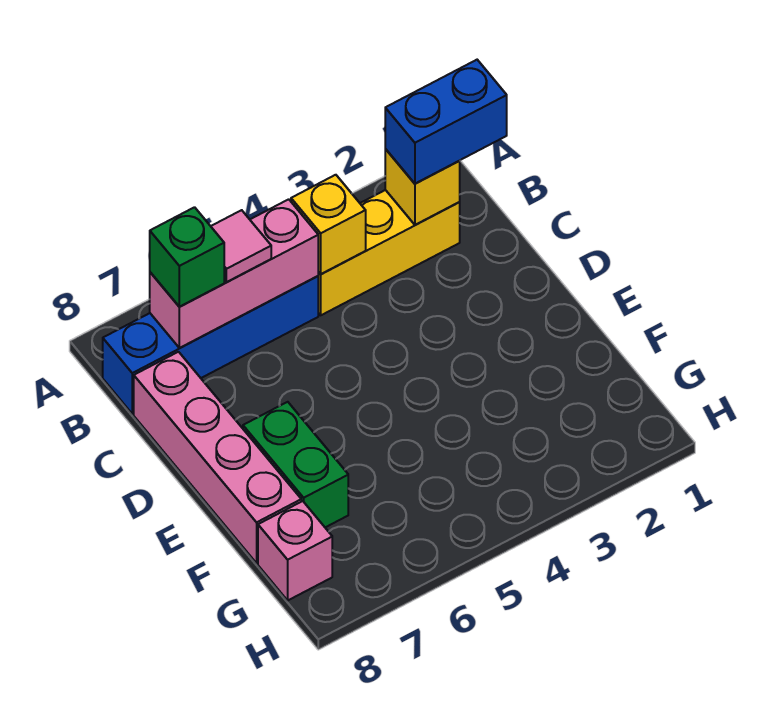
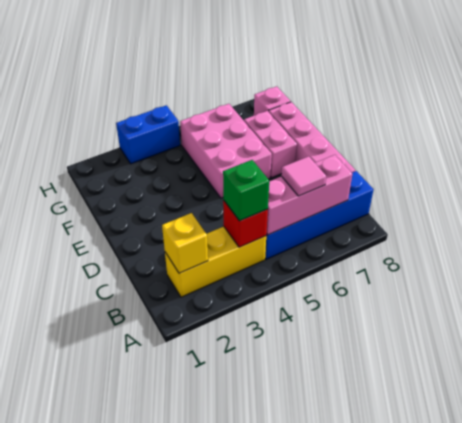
blue brick B1:B2 level 3 -> blue brick H3:H4 level 1
yellow brick B4 level 2 -> red brick B4 level 2
green brick B7 level 3 -> green brick B4 level 3
none -> pink brick E5:G6 level 1
green brick E7:F7 level 1 -> pink brick E7:F7 level 1

